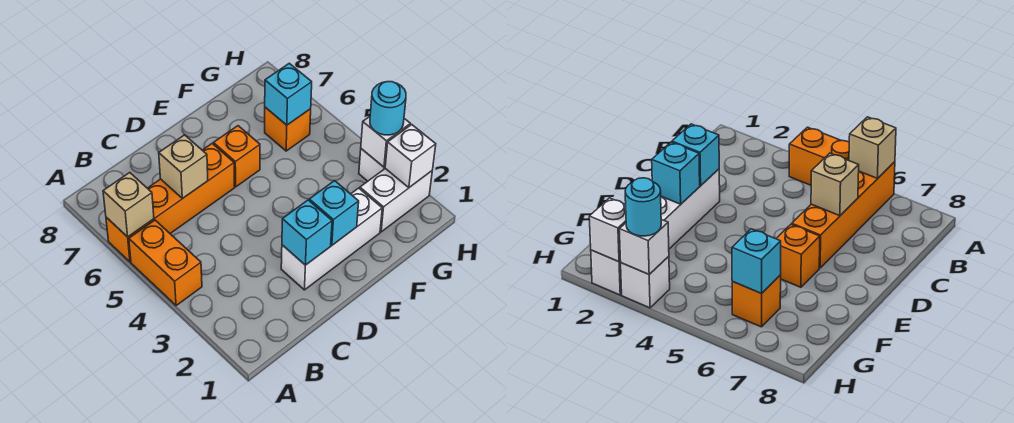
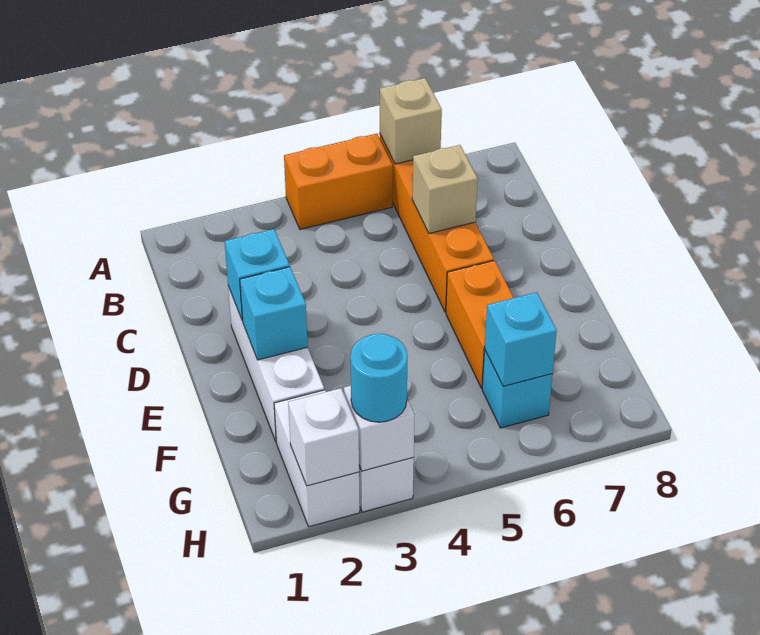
orange brick E6 level 1 -> orange brick E6:F6 level 1
orange brick G6 level 1 -> cyan brick G6 level 1

